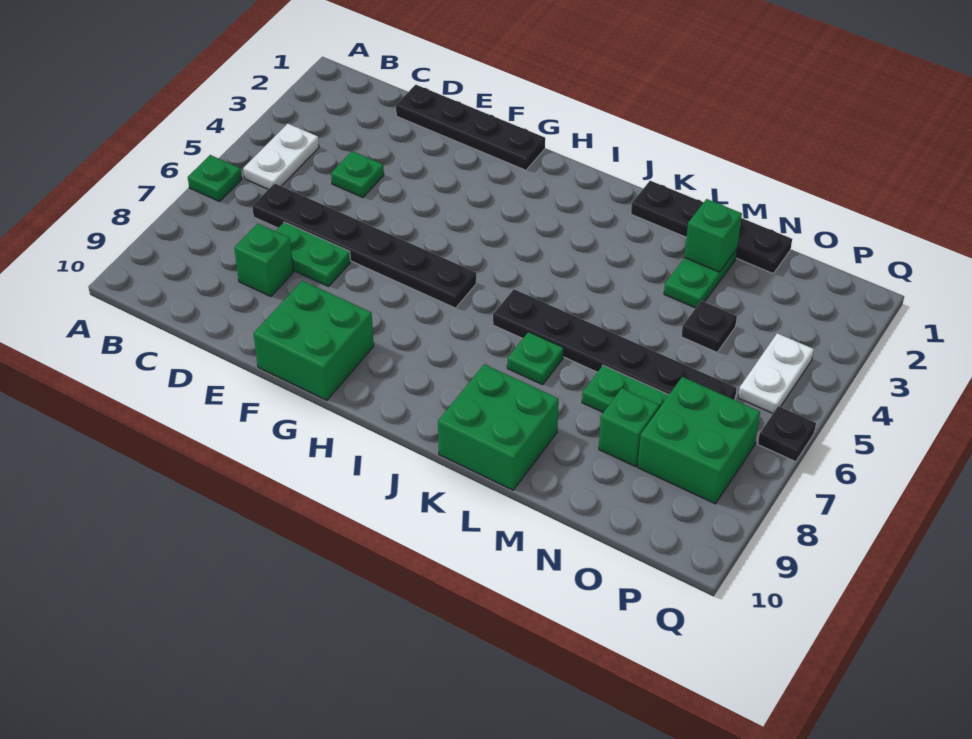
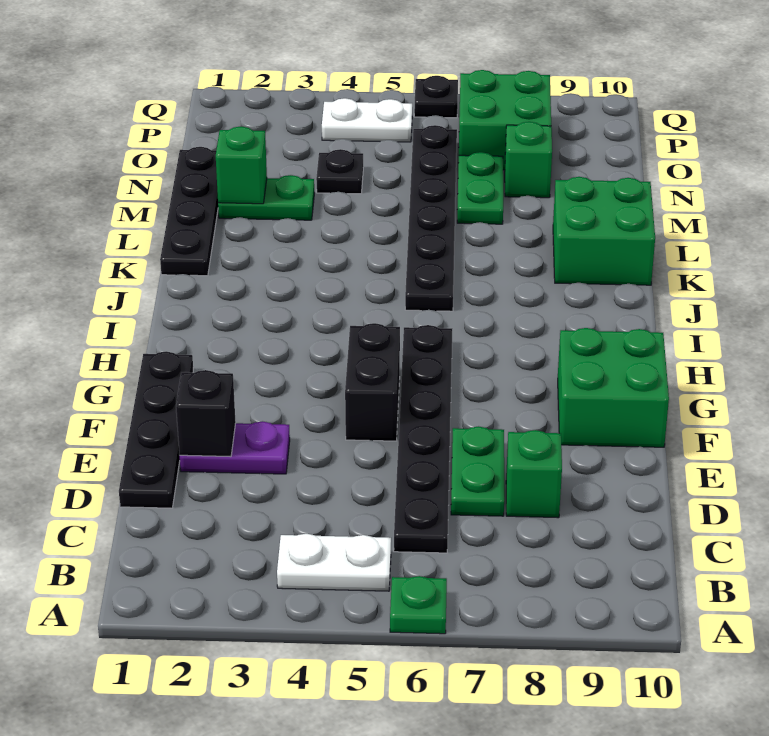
green plate D4 level 1 -> none
none -> purple plate E2:E3 level 1
none -> black brick E2 level 2
none -> black brick F5:G5 level 1
green plate K7 level 1 -> none

